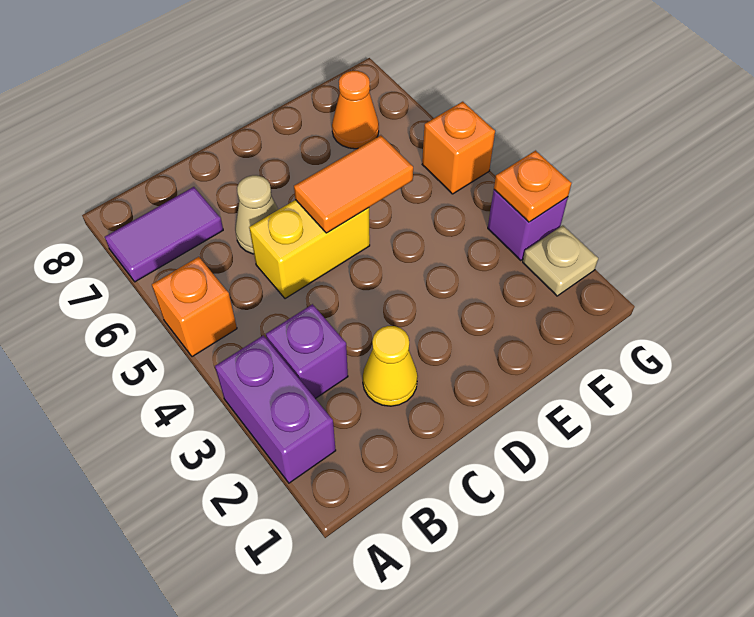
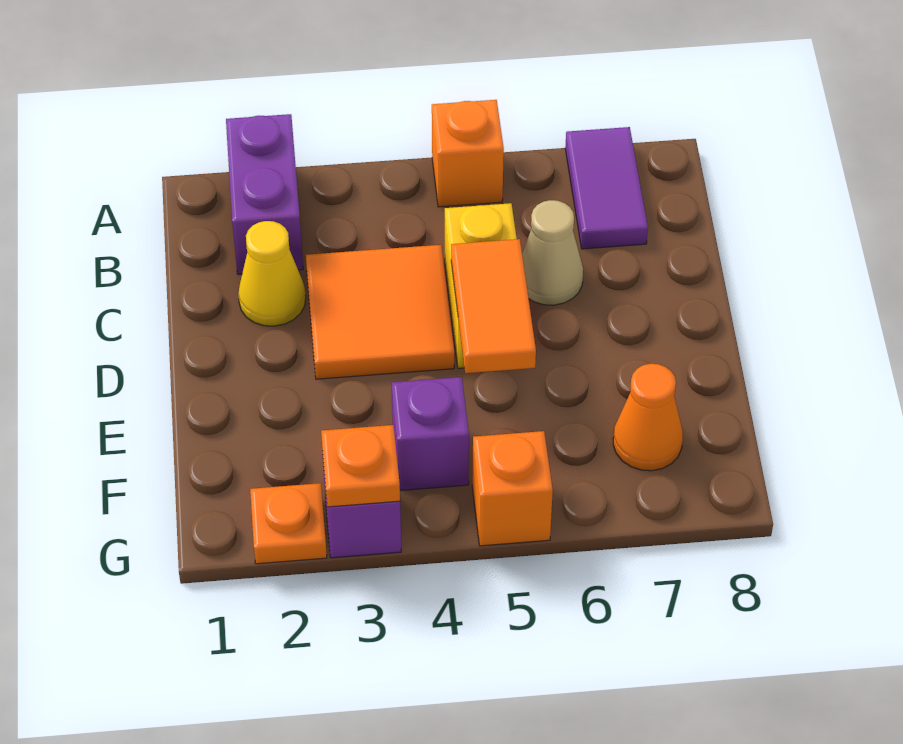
purple brick A2:A3 level 1 -> purple brick A2:B2 level 1
purple brick B3 level 1 -> purple brick F4 level 1
none -> orange tile C3:D4 level 1
tan plate G2 level 1 -> orange plate G2 level 1

